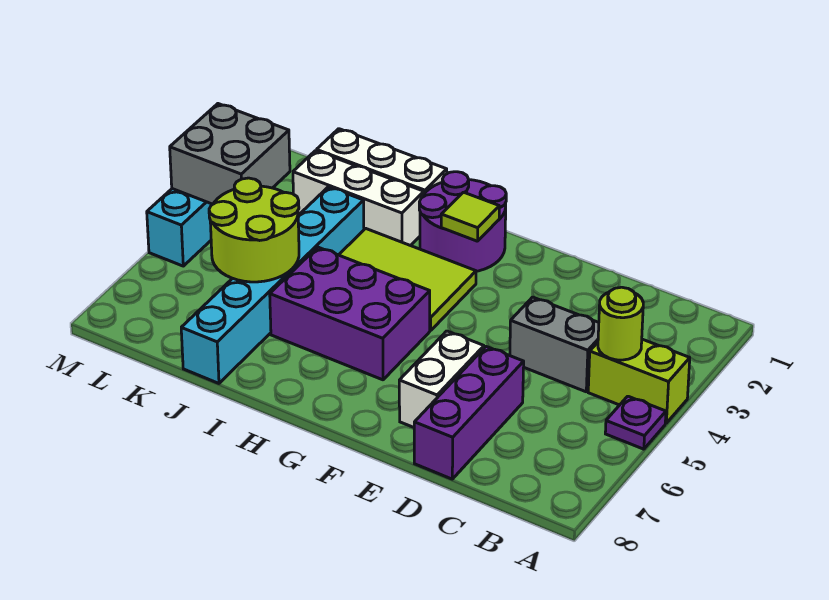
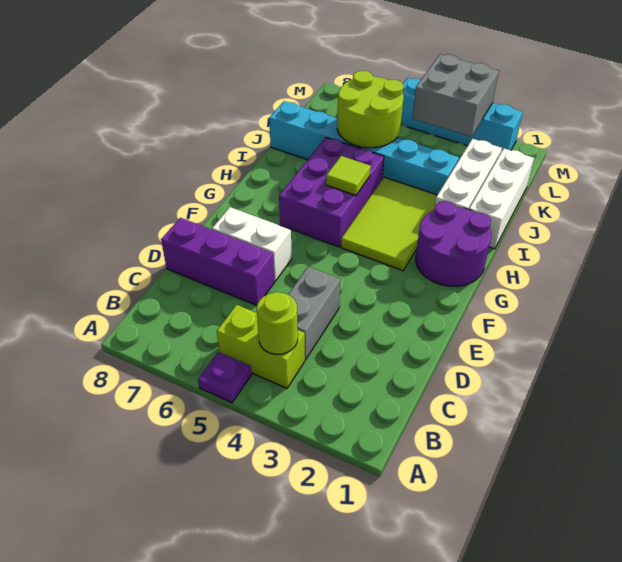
lime brick A4:B4 level 1 -> lime brick B4:B5 level 1
lime tile G2 level 2 -> lime tile H5 level 2

